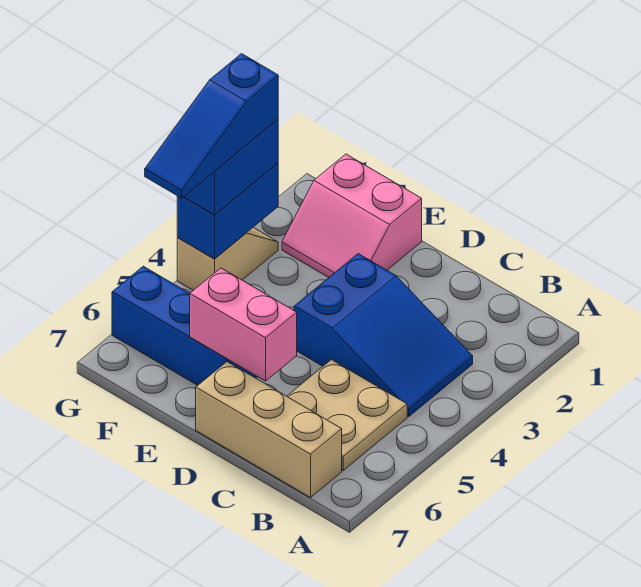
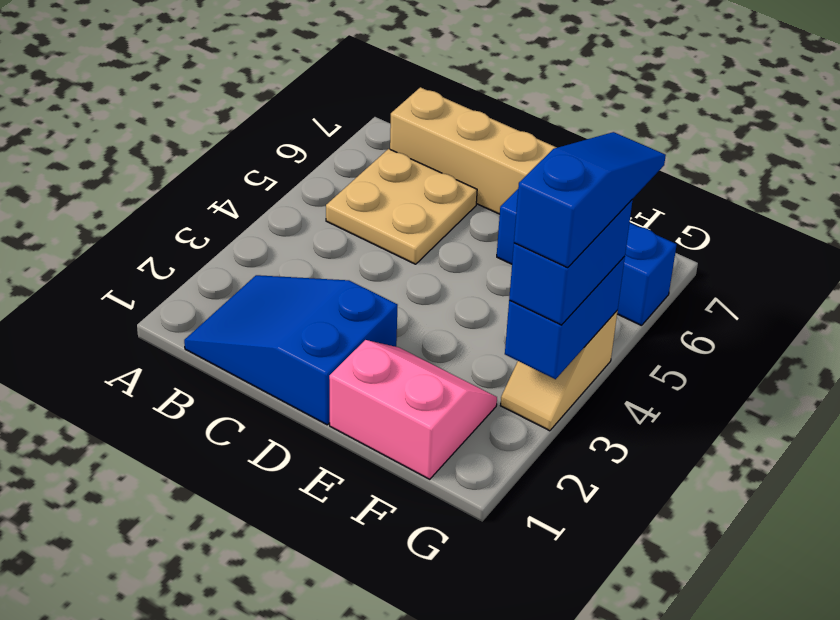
blue slope B3:D4 level 1 top D -> blue slope B1:D2 level 1 top D
pink brick D6:E6 level 2 -> none

